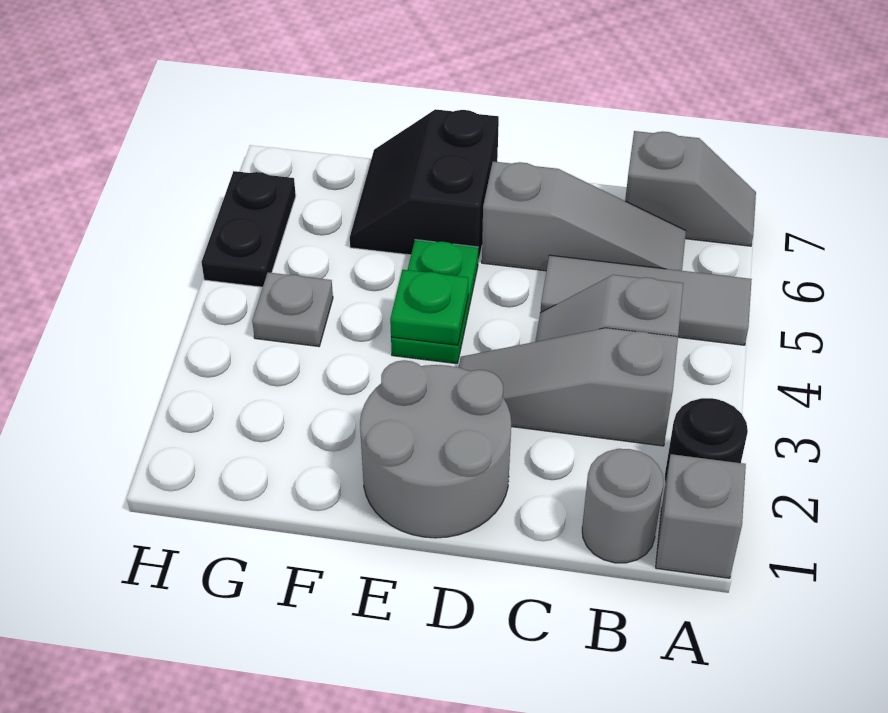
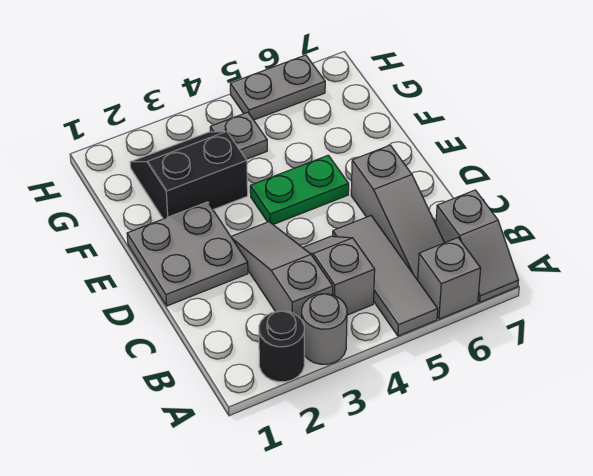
grey brick A1 level 1 -> grey brick A6 level 1
grey round brick B1 level 1 -> grey round brick A3 level 1
grey round brick D1:E2 level 1 -> grey plate D1:E2 level 1
green plate E4 level 2 -> none
black slope E6:F7 level 1 top E -> black slope F2:G3 level 1 top F
black plate H5:H6 level 1 -> grey plate H5:H6 level 1

